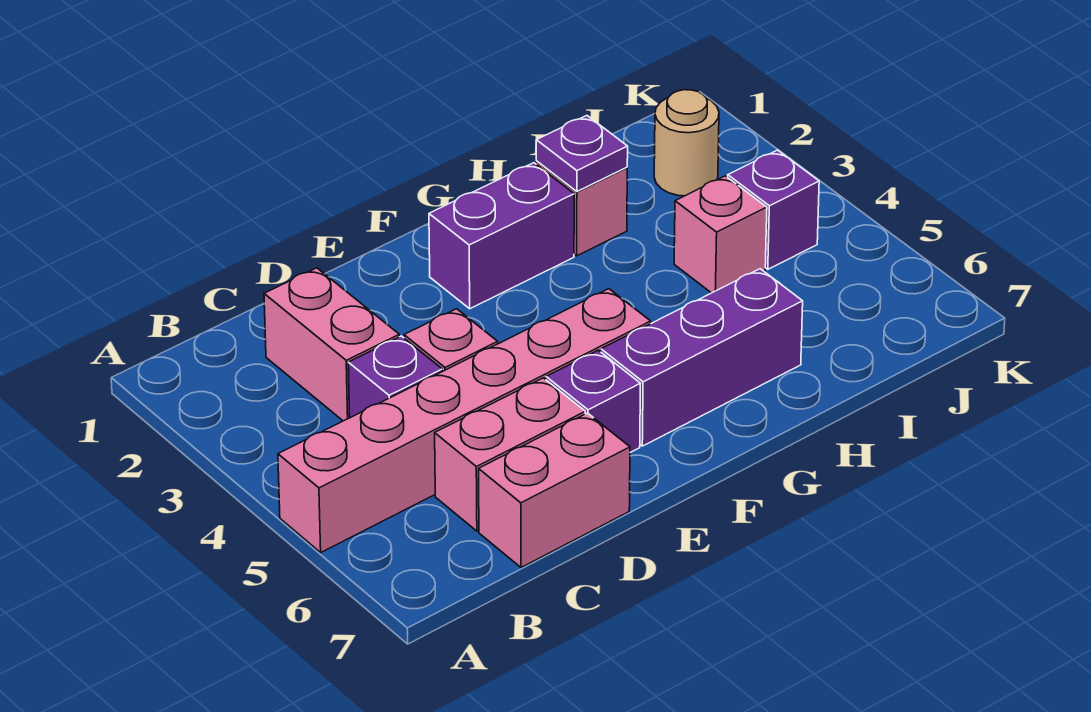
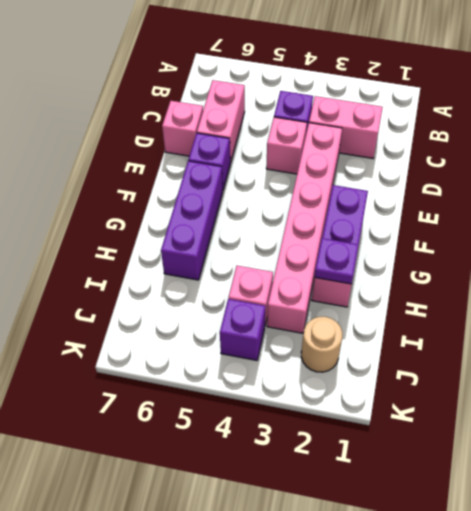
pink brick A5:F5 level 1 -> pink brick D3:I3 level 1
pink brick C7:D7 level 1 -> pink brick D7 level 1

